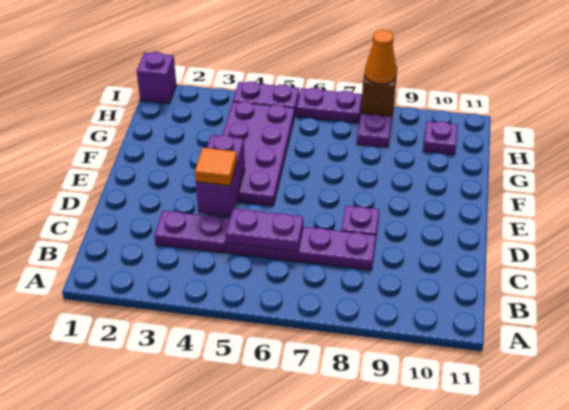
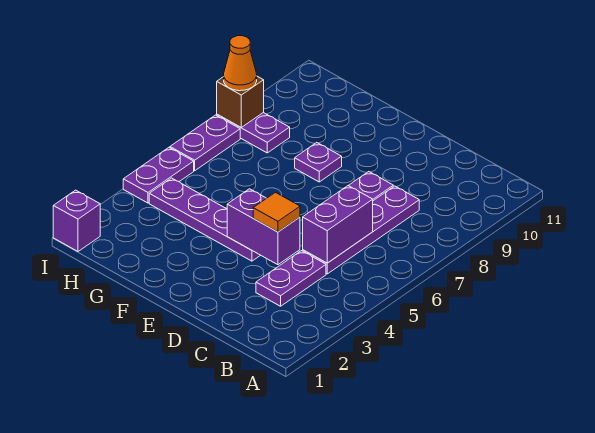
purple plate C5:C6 level 2 -> purple brick C5:C6 level 2
purple plate E4:H5 level 1 -> purple plate E4:H4 level 1
purple plate H10 level 1 -> purple plate F8 level 1

